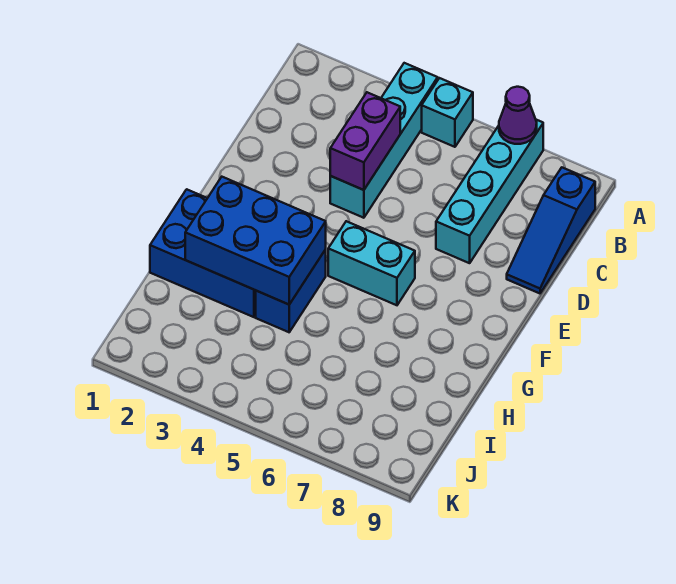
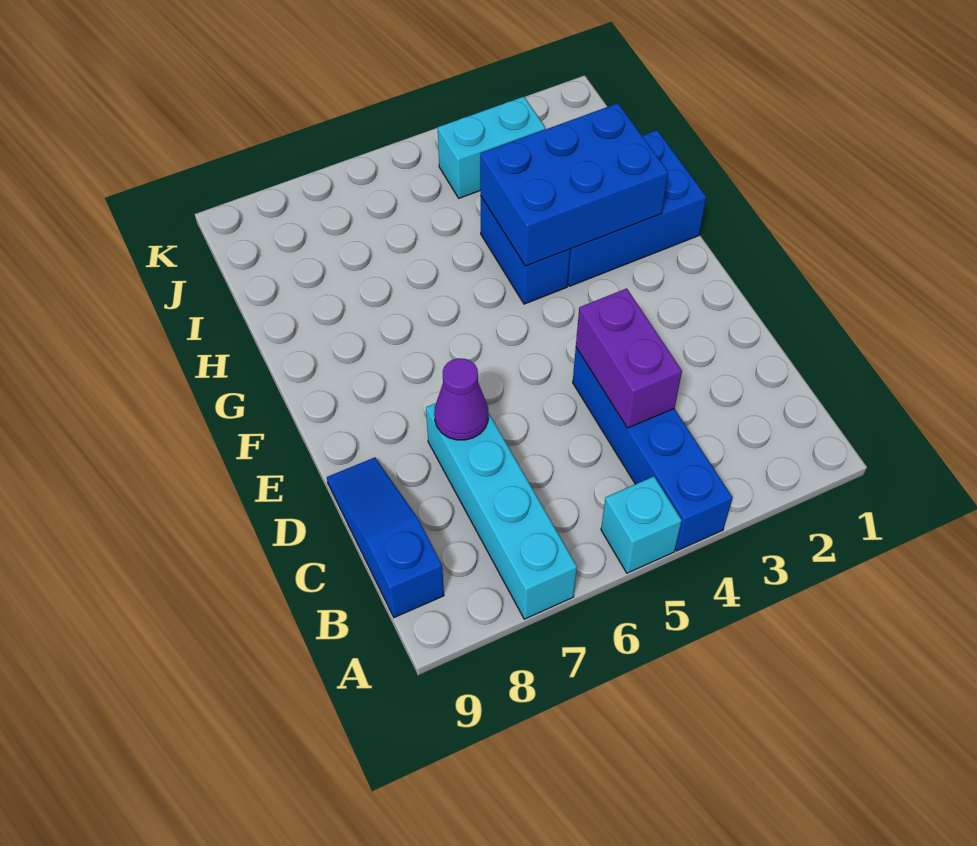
cyan brick A4:D4 level 1 -> blue brick A4:D4 level 1
purple cone A7 level 2 -> purple cone D7 level 2
cyan brick F5:F6 level 1 -> cyan brick J3:J4 level 1

